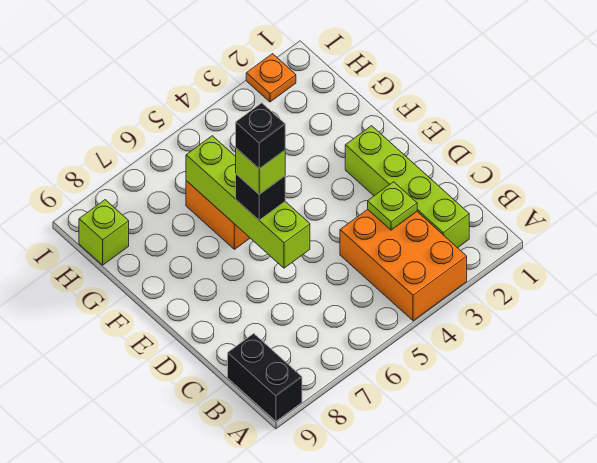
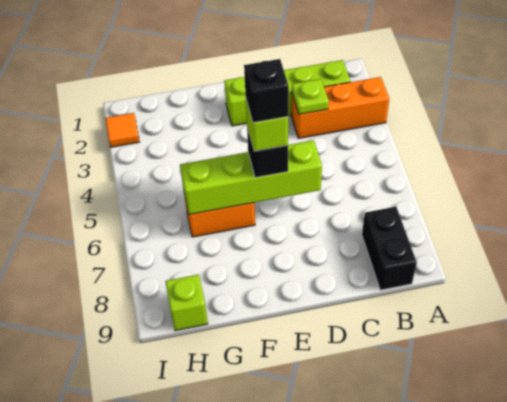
orange brick A3:C4 level 1 -> orange brick A3:C3 level 1
black brick A9:B9 level 1 -> black brick B8:B9 level 1
orange plate I2 level 1 -> orange tile I2 level 1

